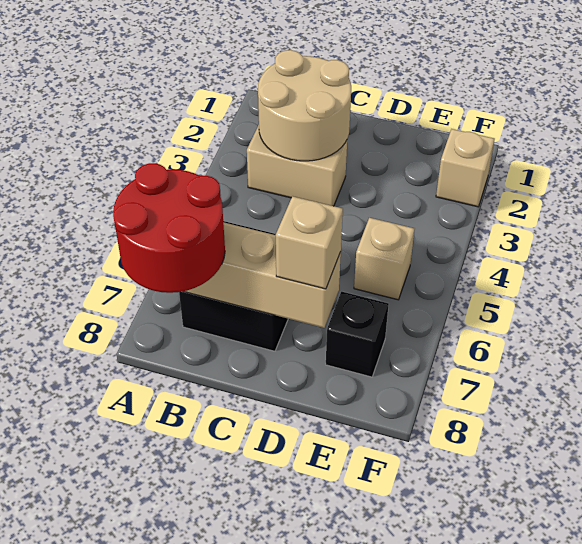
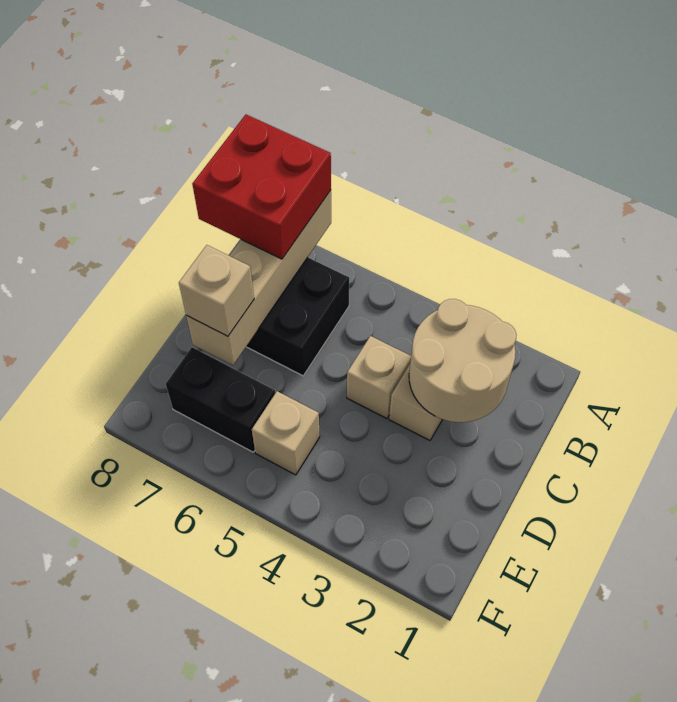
red round brick A7:B8 level 3 -> red brick A7:B8 level 3
black brick E7 level 1 -> black brick E6:E7 level 1
tan brick F2 level 1 -> tan brick C4 level 1

